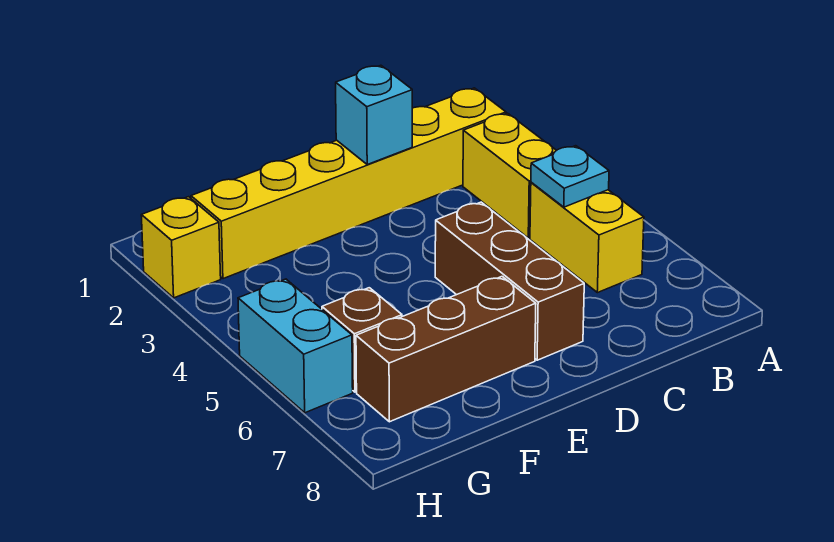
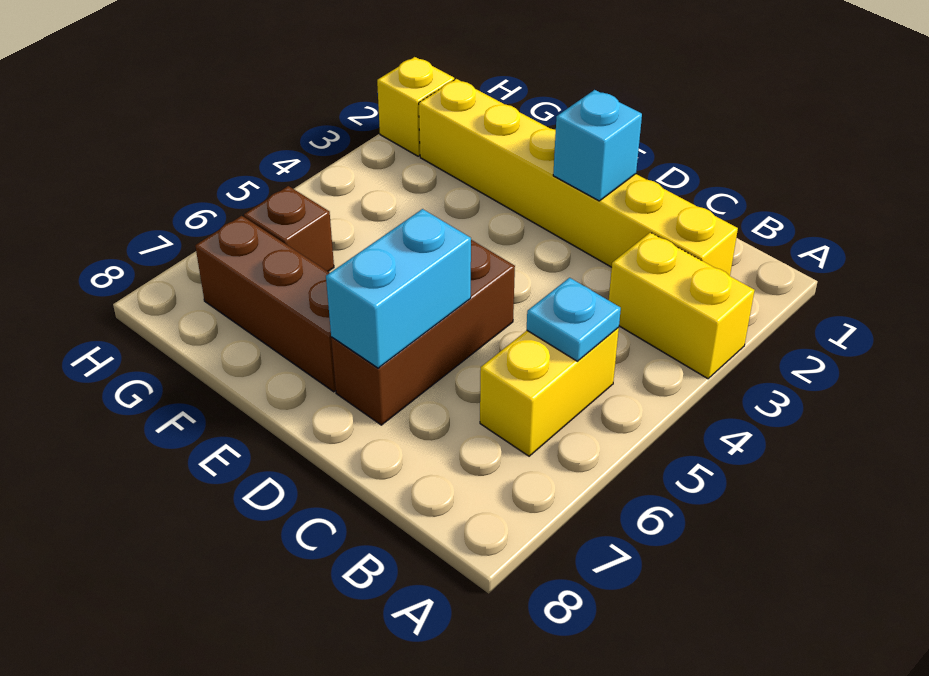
yellow brick B3:B4 level 1 -> yellow brick A3:B3 level 1
cyan brick H5:H6 level 1 -> cyan brick D6:D7 level 2

